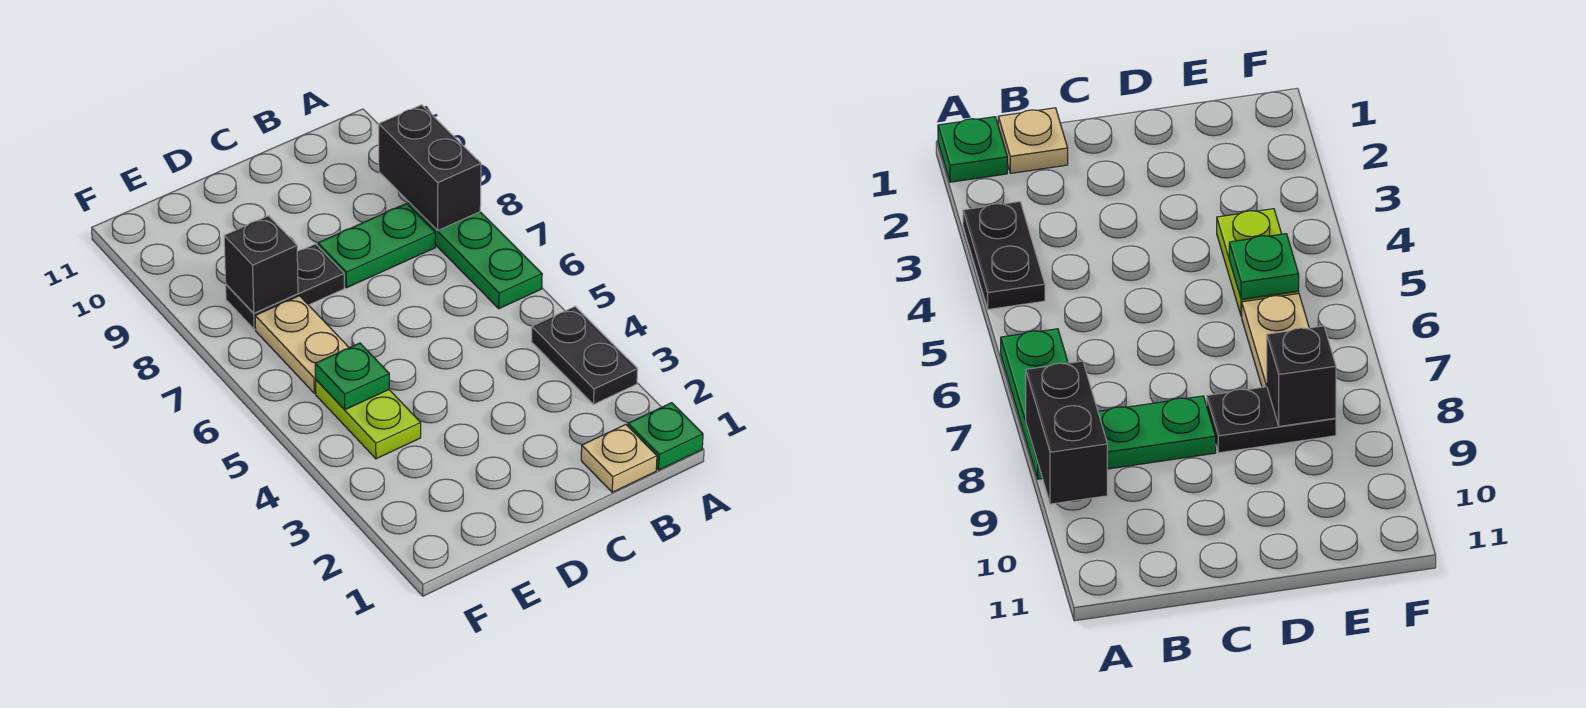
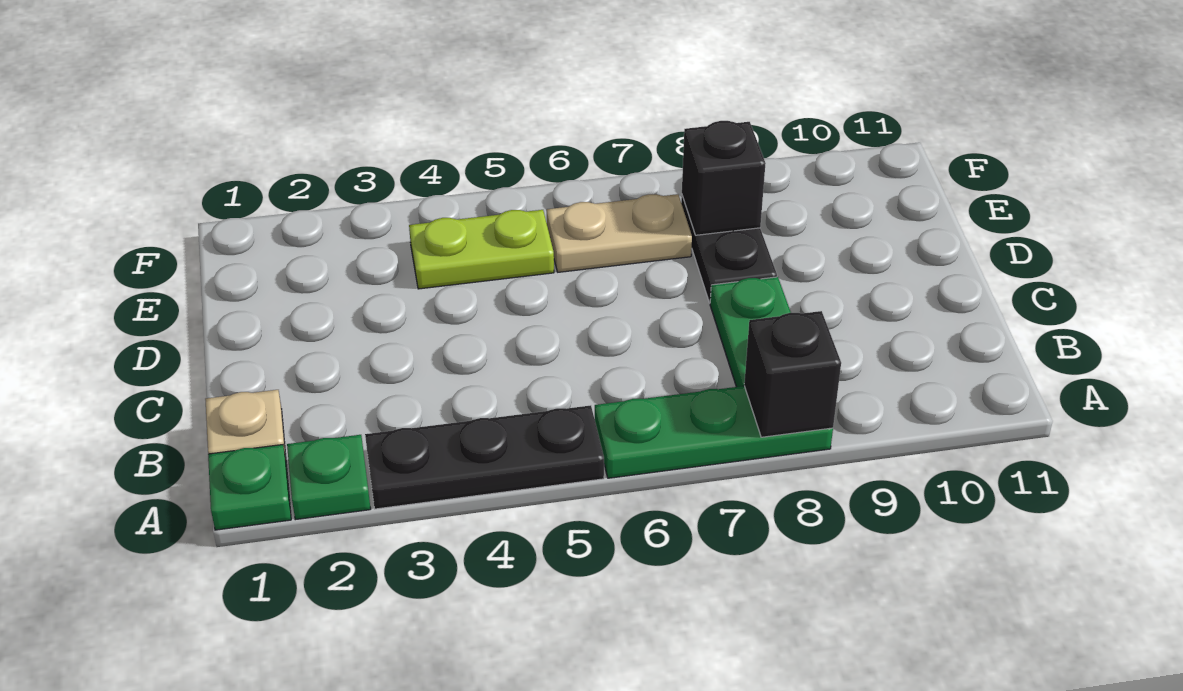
black plate A3:A4 level 1 -> black plate A3:A5 level 1
black brick A8:A9 level 2 -> black brick A8 level 2
green plate E5 level 2 -> green plate A2 level 1

